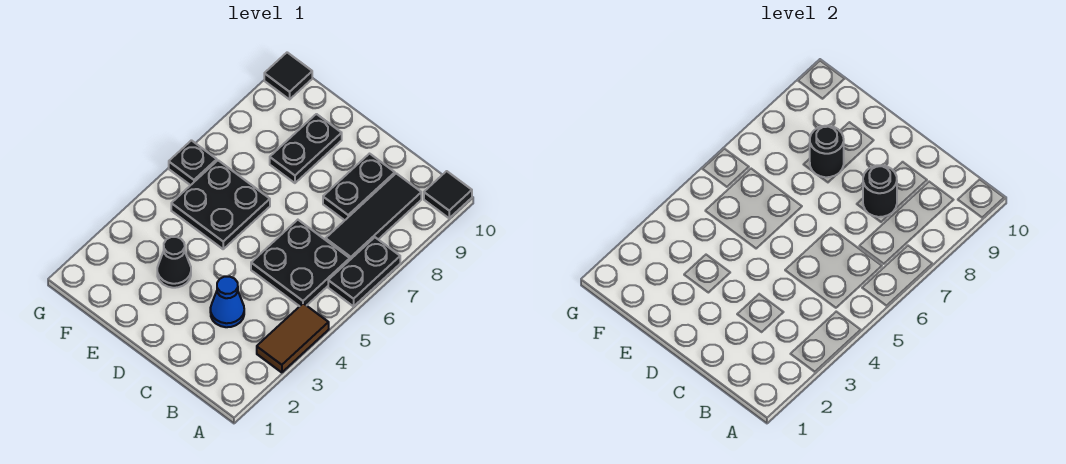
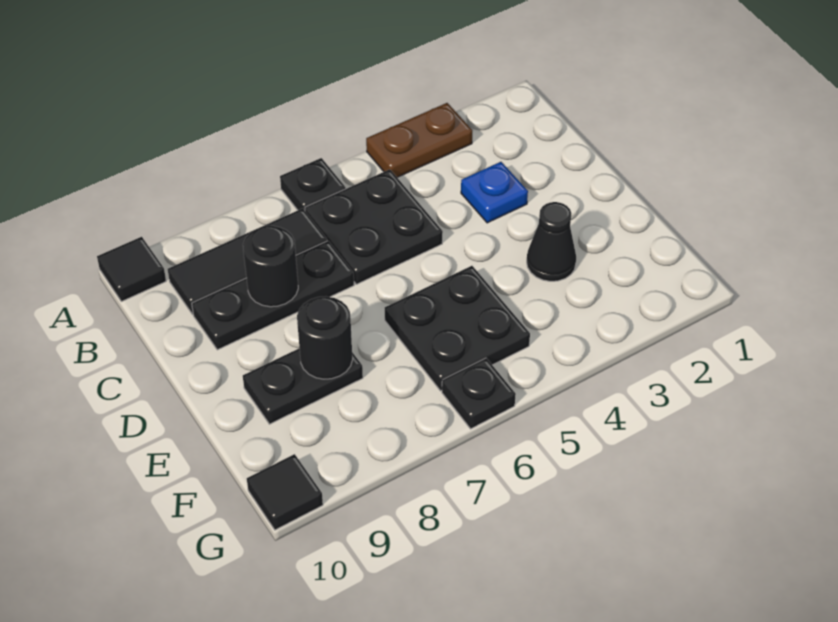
brown tile A3:A4 level 1 -> brown plate A3:A4 level 1
black plate A6:A7 level 1 -> black plate A6 level 1
blue cone C3 level 1 -> blue plate C3 level 1
black plate C8:C9 level 1 -> black plate C7:C9 level 1

